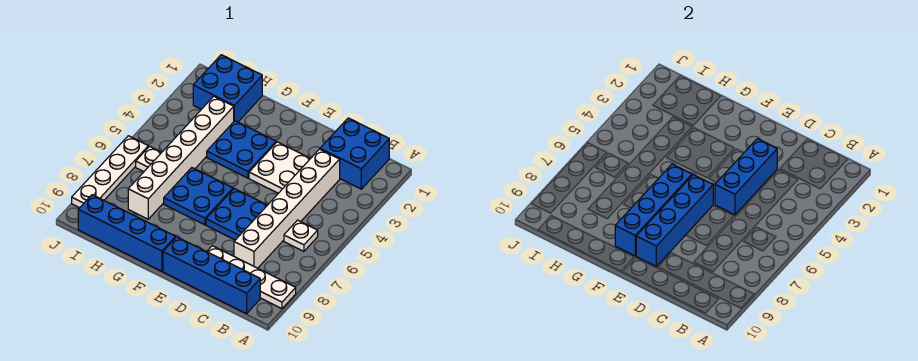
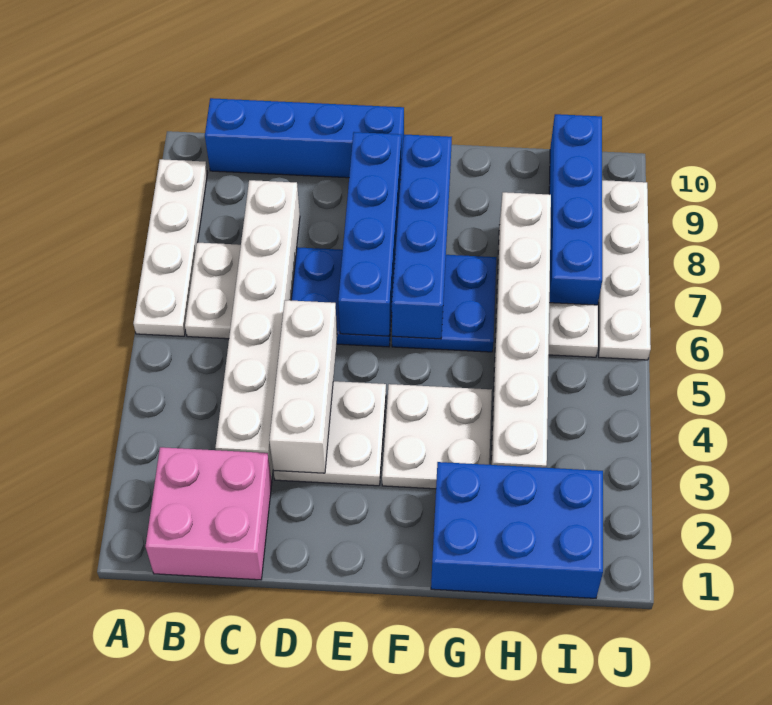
white plate A9:D9 level 1 -> white plate A6:A9 level 1
blue brick B1:C2 level 1 -> pink brick B1:C2 level 1
white plate B6 level 1 -> white plate B6:B7 level 1
blue brick D3:D5 level 2 -> white brick D3:D5 level 2
blue plate F3:G4 level 1 -> white plate F3:G4 level 1
blue brick F10:I10 level 1 -> blue brick I7:I10 level 1
blue brick H1:I2 level 1 -> blue brick G1:I2 level 1

